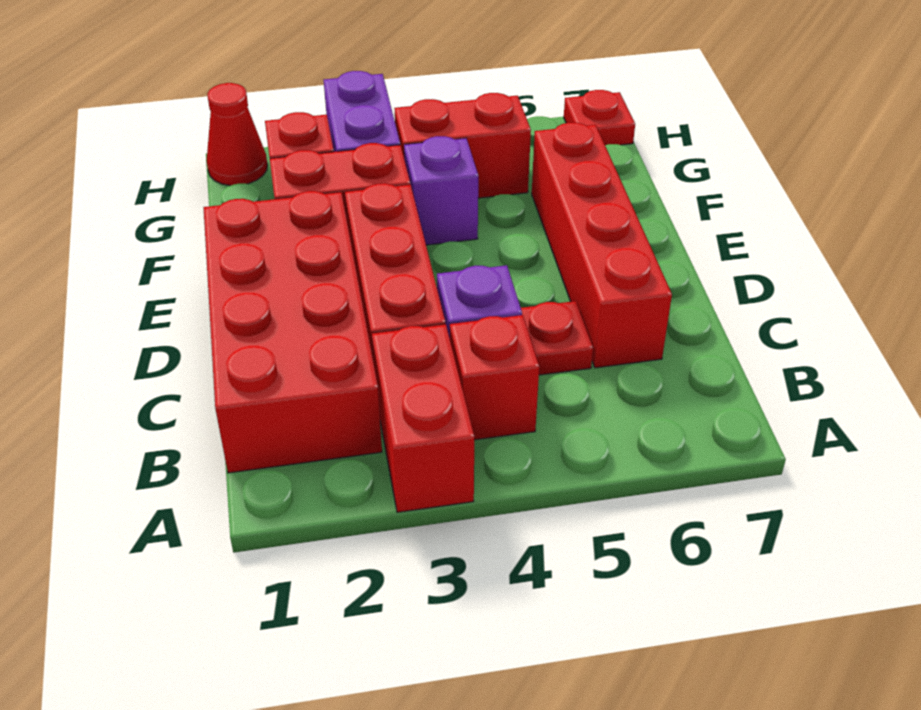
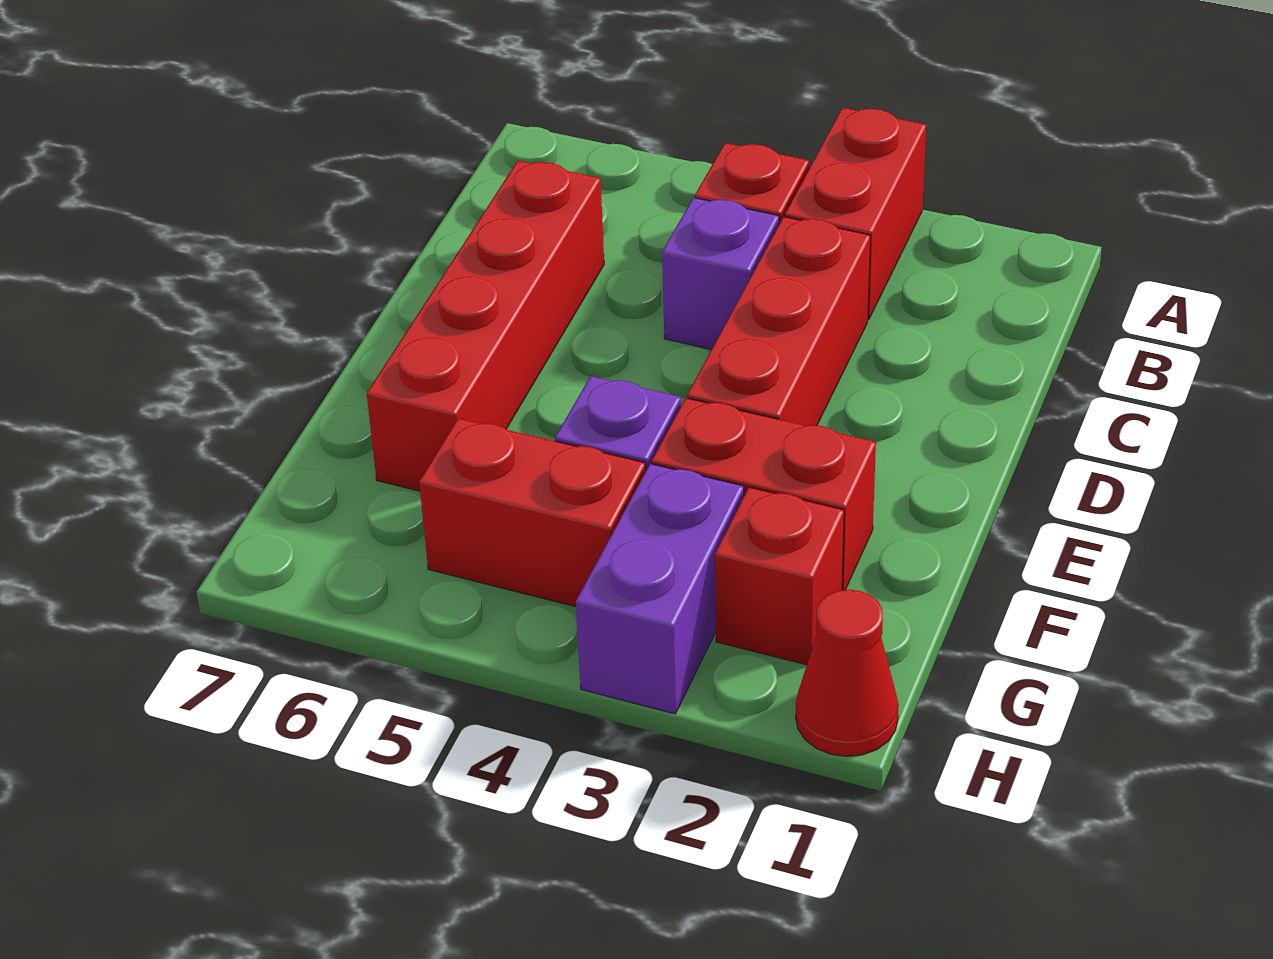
red brick B1:E2 level 1 -> none
red plate C5 level 1 -> none
red plate H7 level 1 -> none

